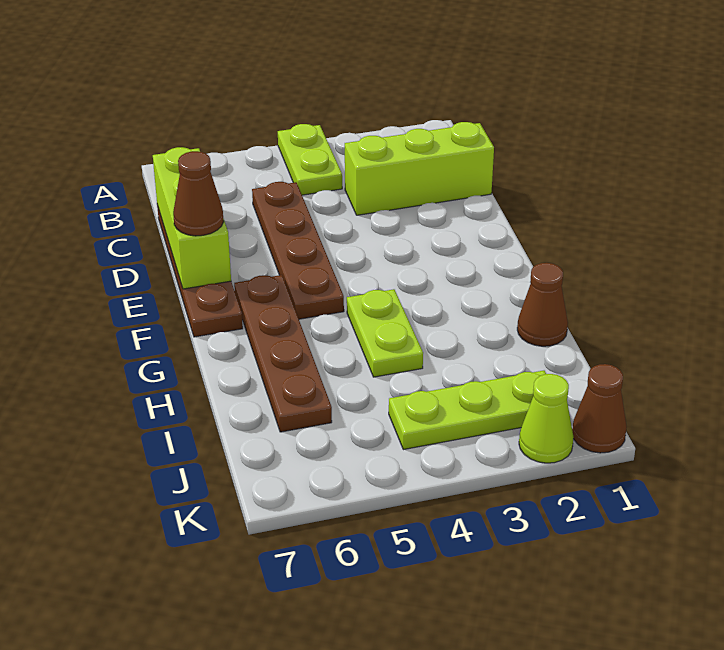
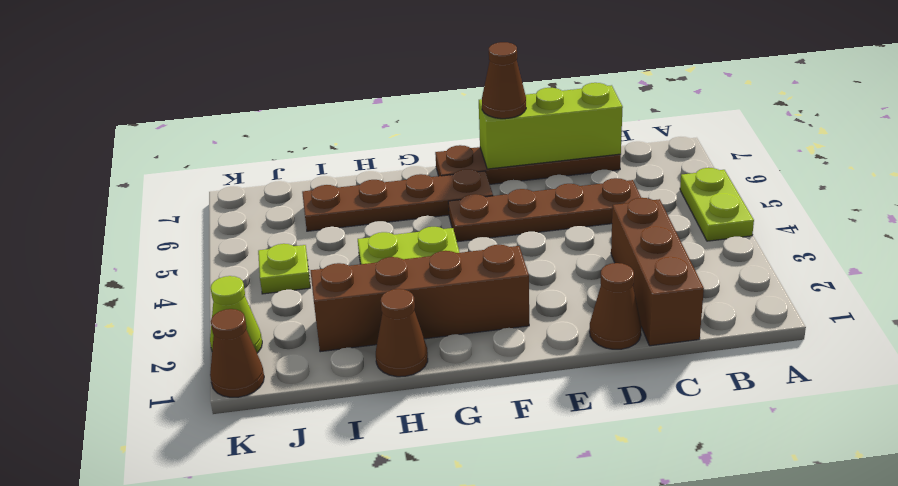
lime plate A4:B4 level 1 -> lime plate A4:A5 level 1
lime brick C1:C3 level 1 -> brown brick C1:C3 level 1
none -> brown cone D1 level 1
none -> brown brick F2:I2 level 1
lime plate J2:J4 level 1 -> lime plate J4 level 1

